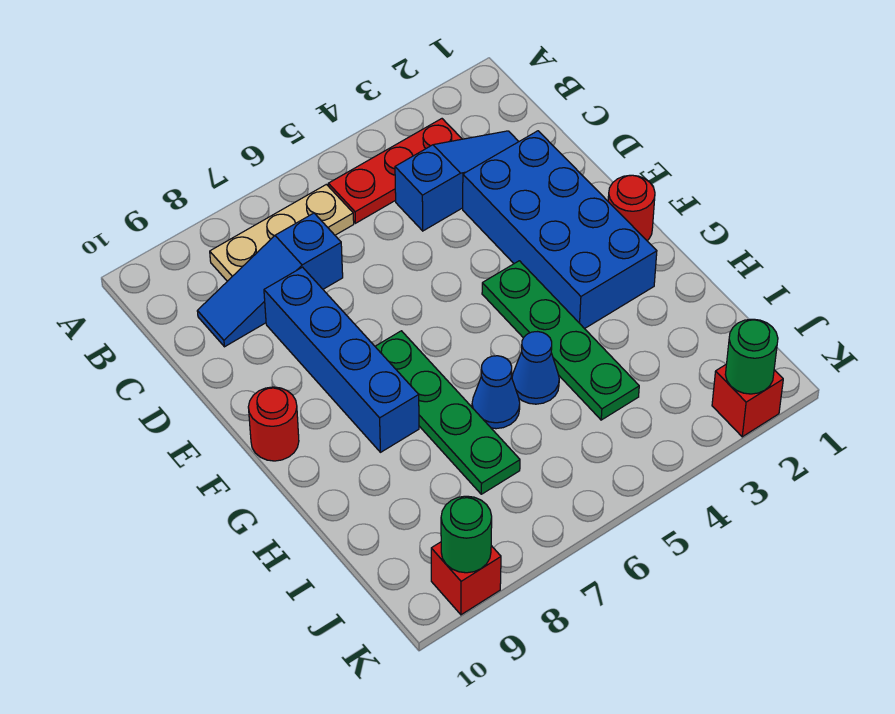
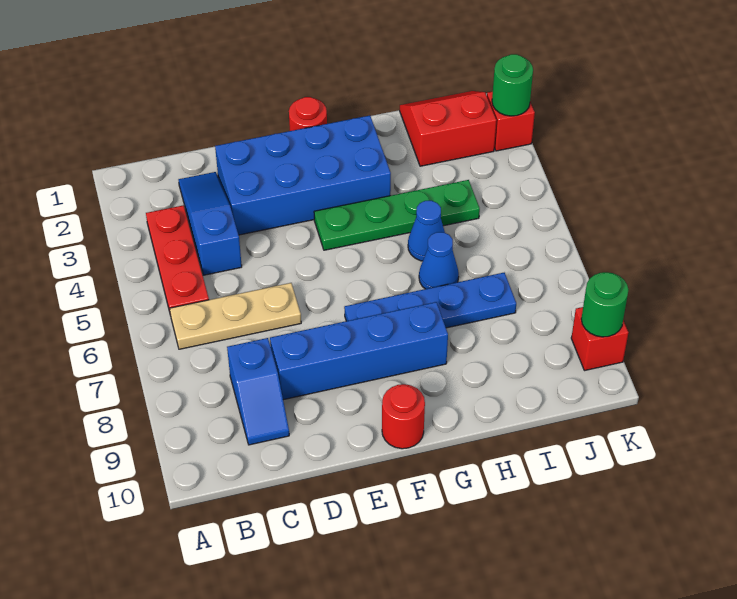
tan plate B6:B8 level 1 -> tan plate B6:D6 level 1
blue slope C7:C9 level 1 top 7 -> blue slope C8:C9 level 1 top 8
green plate F7:I7 level 1 -> blue plate F7:I7 level 1
none -> red slope I1:J2 level 1 top 2

